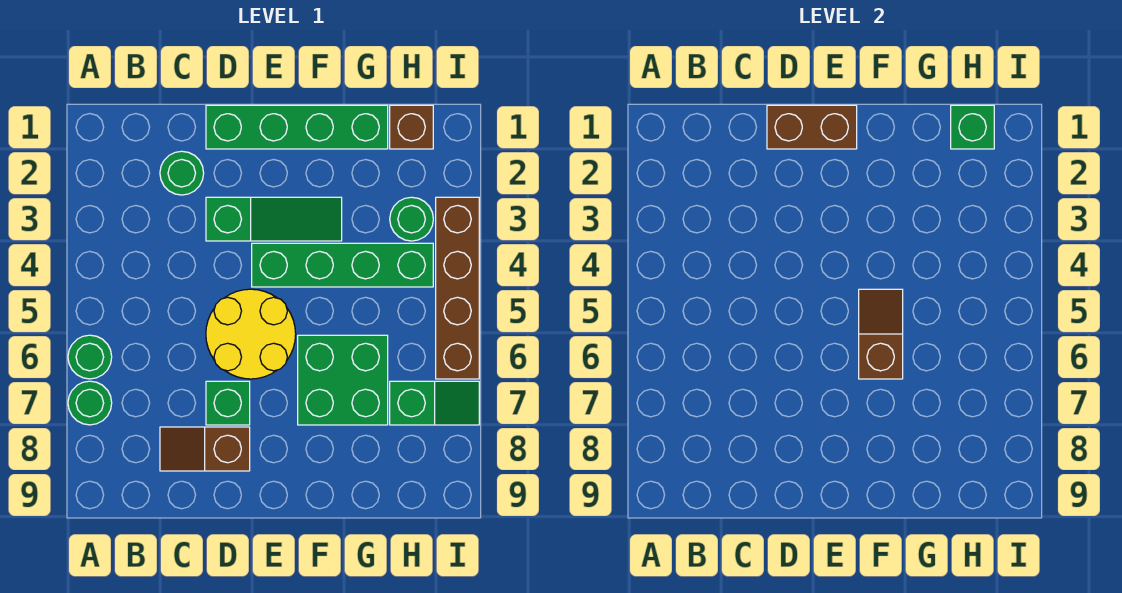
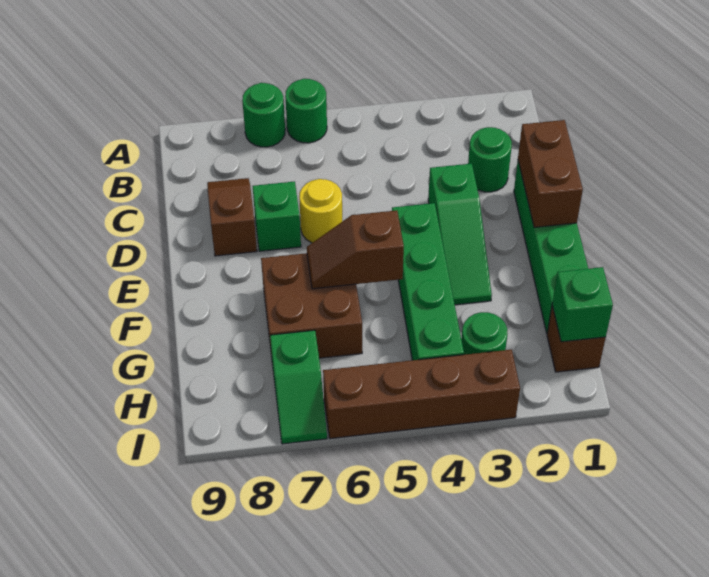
yellow round brick D5:E6 level 1 -> yellow round brick D6 level 1
brown slope F5:F6 level 2 top 6 -> brown slope F5:F6 level 2 top 5
green brick F6:G7 level 1 -> brown brick F6:G7 level 1

